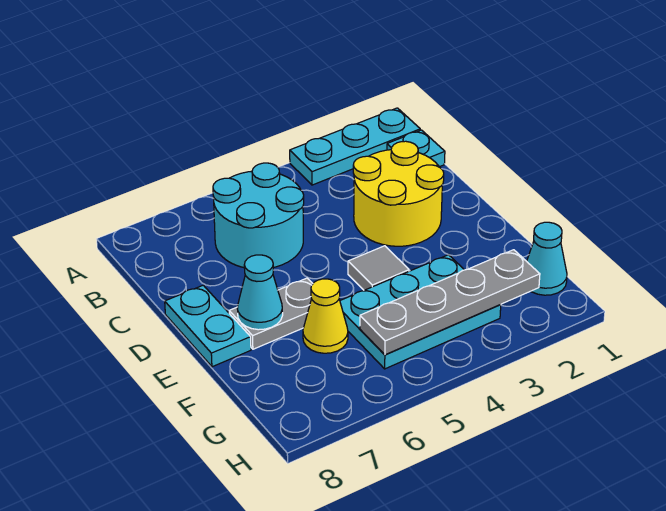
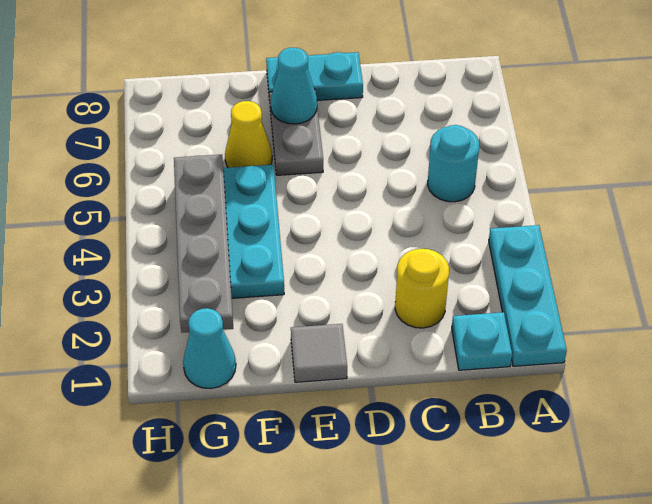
cyan round brick B5:C6 level 1 -> cyan round brick B5 level 1
yellow round brick C2:D3 level 1 -> yellow round brick C2 level 1
grey tile E4 level 1 -> grey tile E1 level 1

